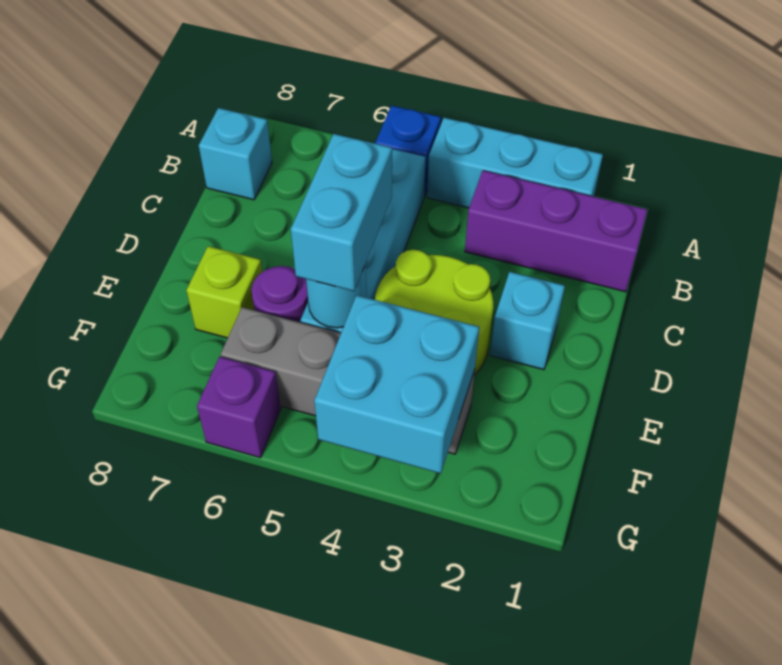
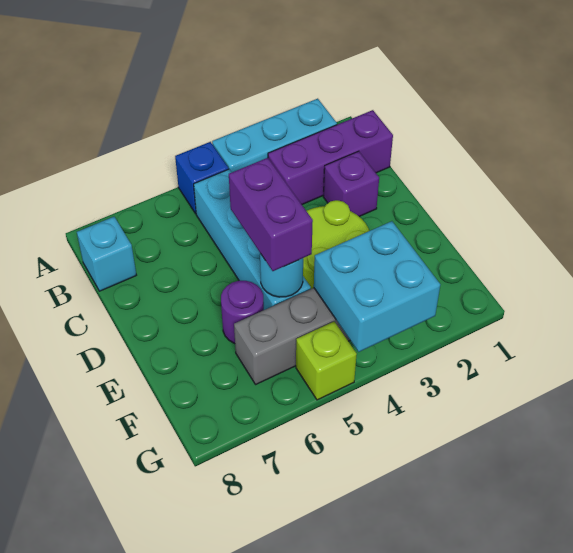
cyan brick D2 level 1 -> none
cyan brick D5:E5 level 3 -> purple brick D5:E5 level 3
lime brick E7 level 1 -> lime brick G5 level 1
purple brick G6 level 1 -> purple brick C2 level 1

